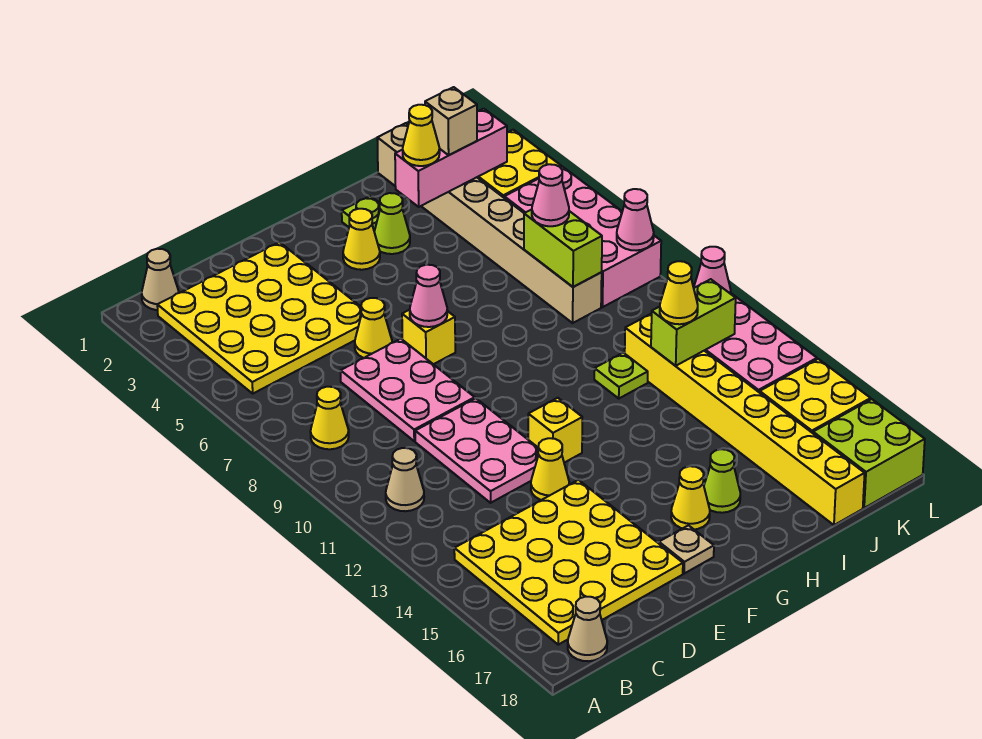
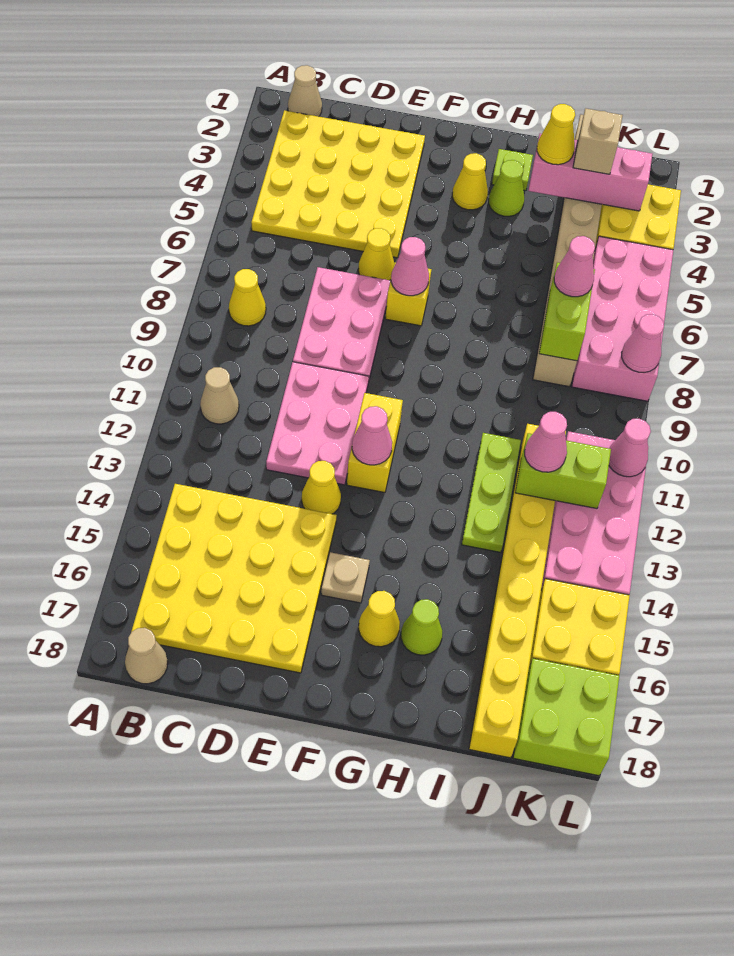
yellow brick F12 level 1 -> yellow brick F11:F12 level 1
none -> pink cone F12 level 2
tan plate F17 level 1 -> tan plate F15 level 1
lime plate I11 level 1 -> lime plate I11:I13 level 1
yellow cone J12 level 3 -> pink cone J12 level 3

